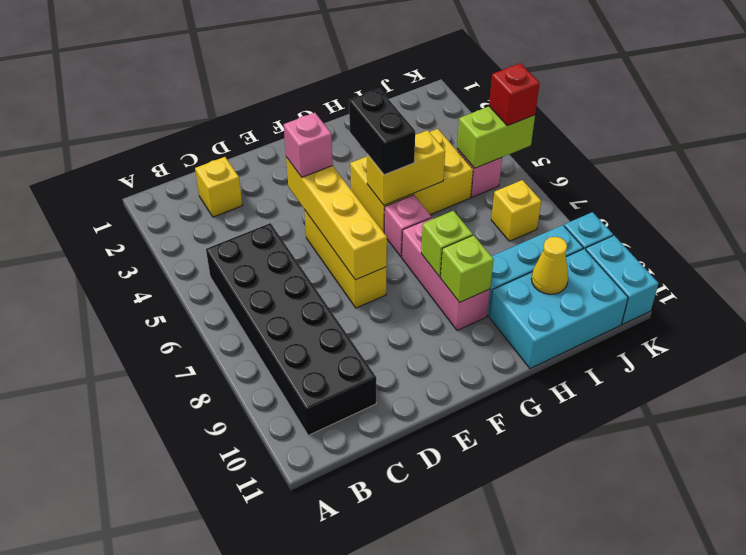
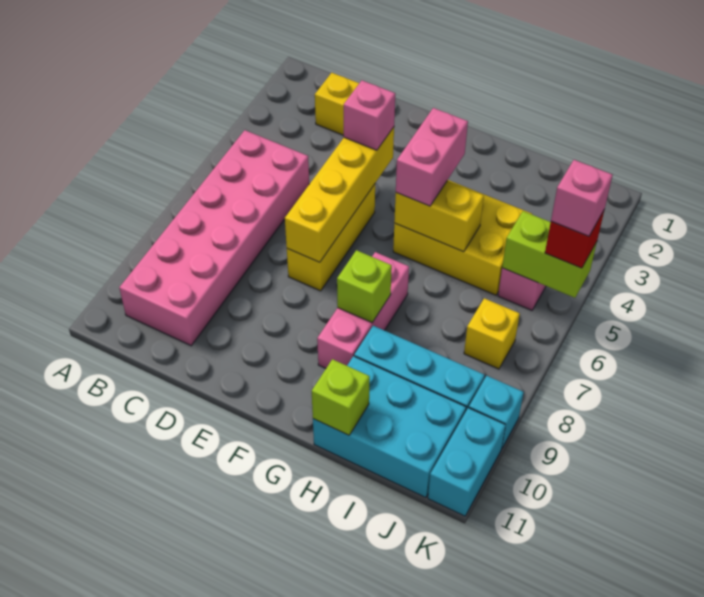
black brick B5:C10 level 1 -> pink brick B5:C10 level 1
black brick G4:G5 level 3 -> pink brick G4:G5 level 3
pink brick G6 level 1 -> pink brick K5 level 4
lime brick G9 level 2 -> lime brick H11 level 2
yellow cone I10 level 2 -> none

